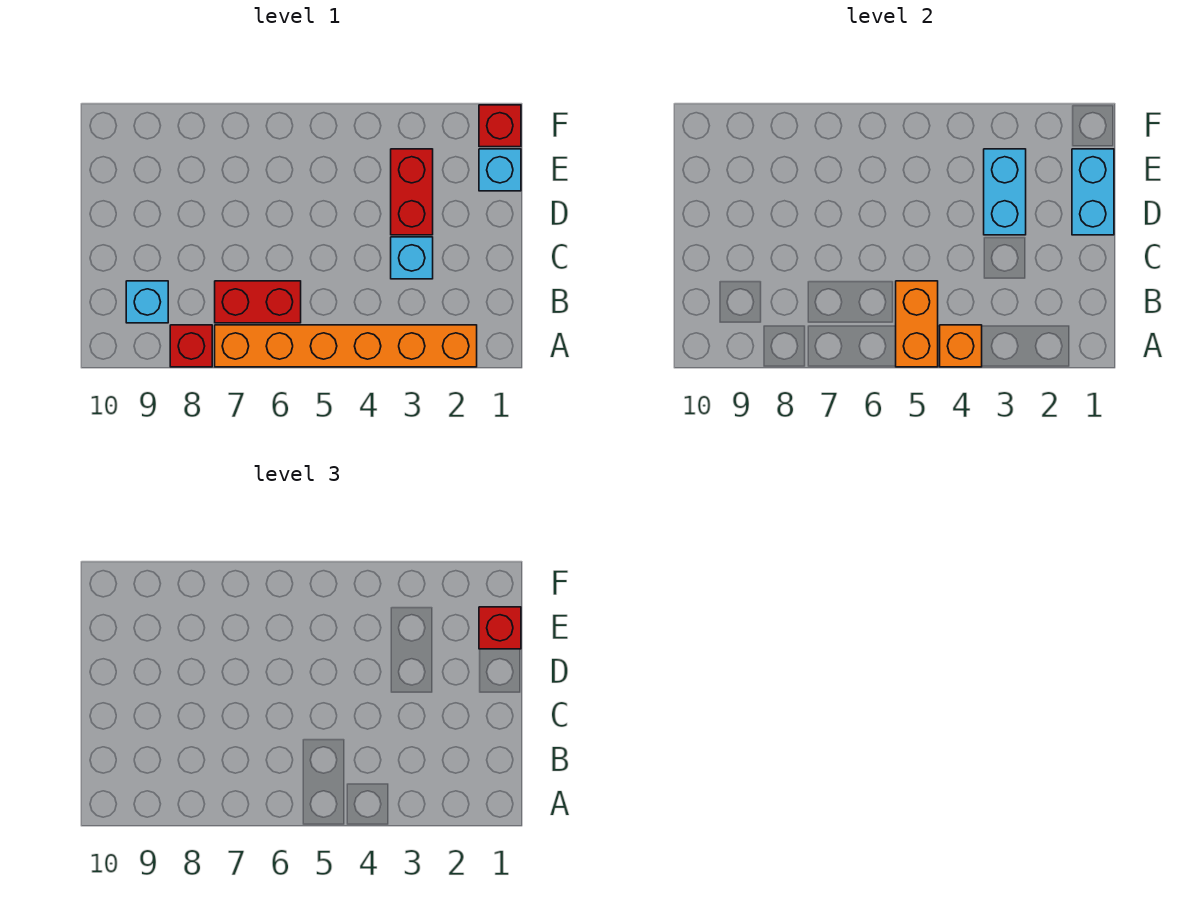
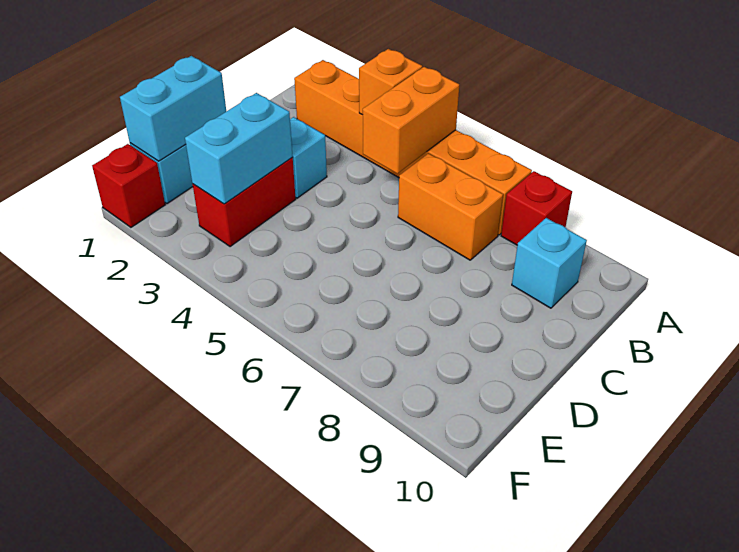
red brick B6:B7 level 1 -> orange brick B6:B7 level 1
red brick E1 level 3 -> none

